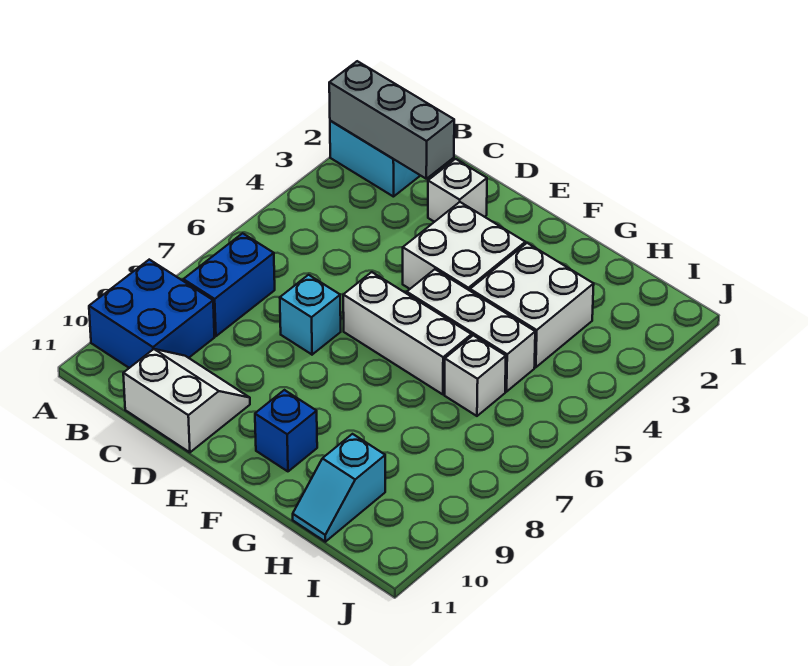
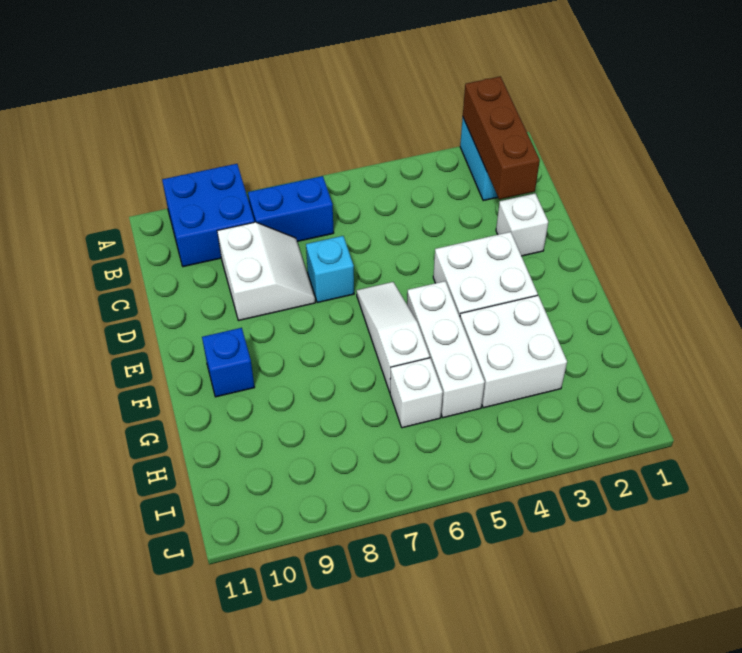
grey brick A2:C2 level 2 -> brown brick A2:C2 level 2
white slope C10:D11 level 1 top 11 -> white slope C8:D9 level 1 top 9
white brick E6:G6 level 1 -> white slope E6:G6 level 1 top G
cyan slope H10:H11 level 1 top 10 -> none

